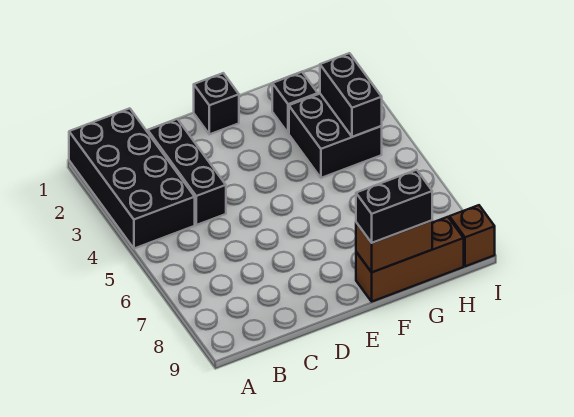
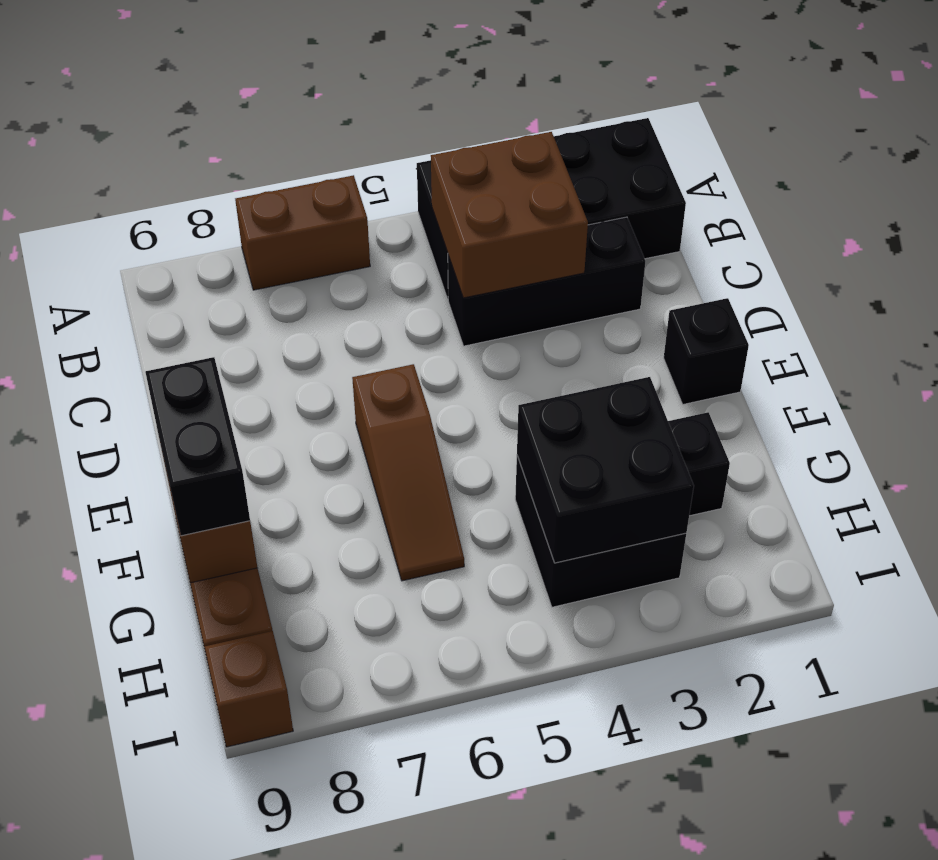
none -> brown brick A6:A7 level 1
none -> brown brick B3:C4 level 2
none -> brown slope E6:G6 level 1 top E
black brick H3:H4 level 2 -> black brick G3:H4 level 2

